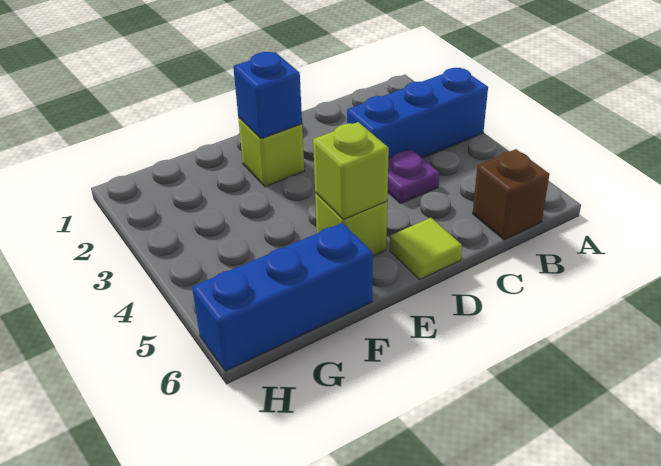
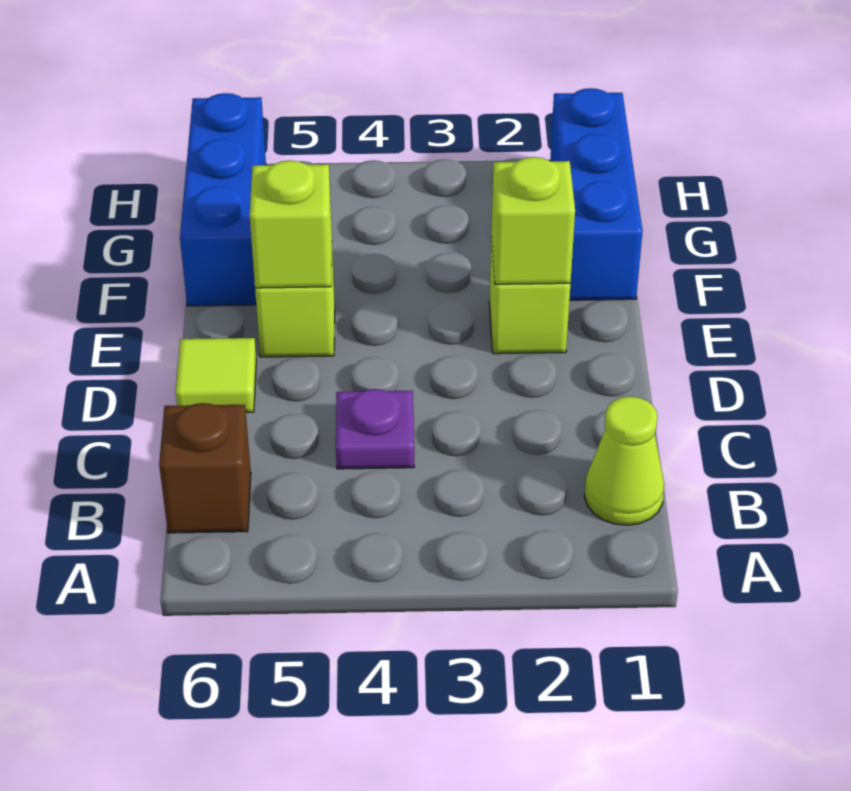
blue brick A3:C3 level 1 -> blue brick F1:H1 level 1
none -> lime cone B1 level 1
blue brick E2 level 2 -> lime brick E2 level 2

